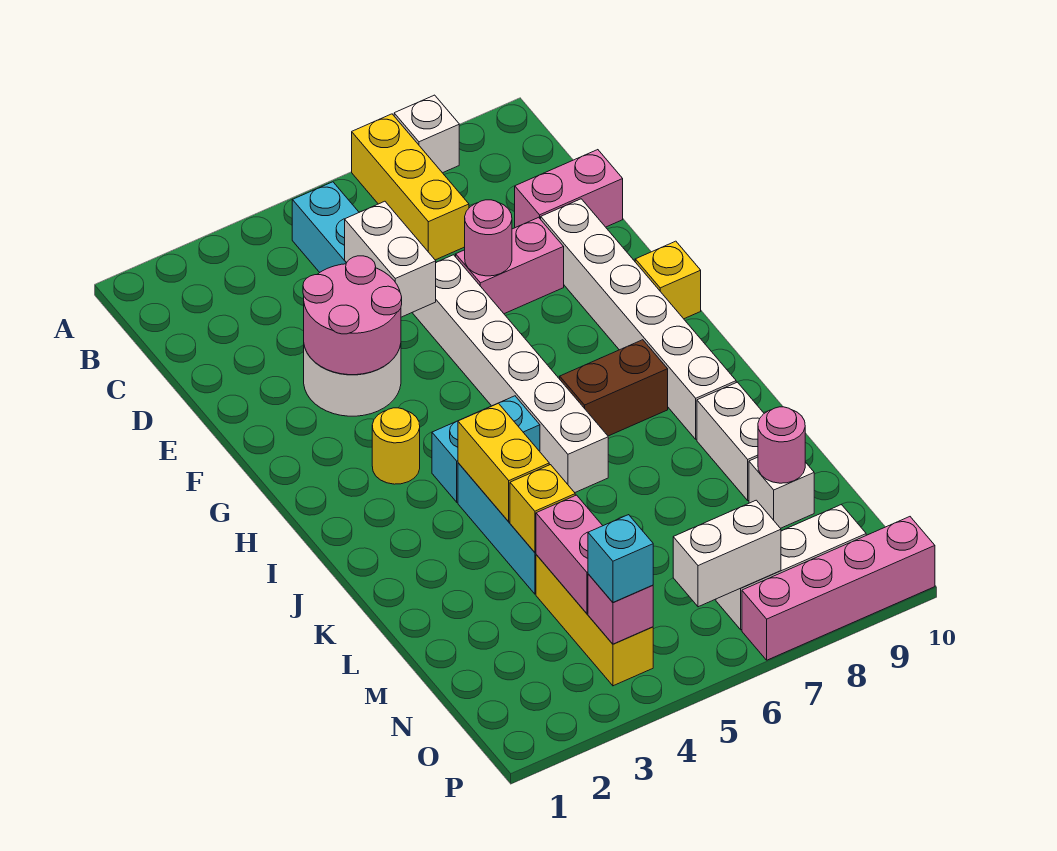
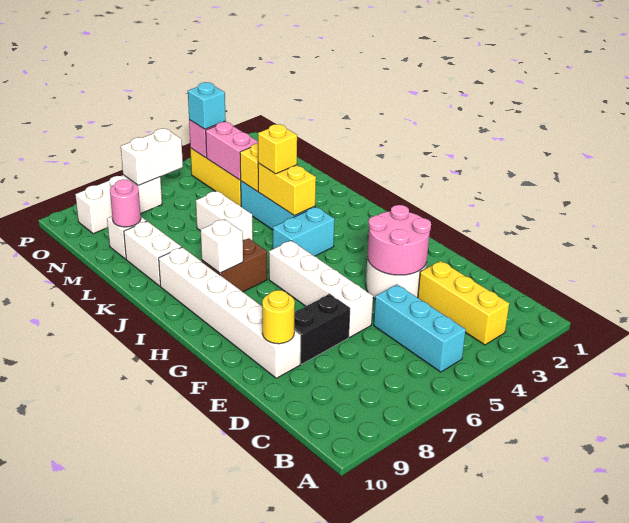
yellow brick A7:C7 level 1 -> yellow brick B3:D3 level 1
white brick A8 level 1 -> white brick I8 level 2
white brick D5:E5 level 2 -> white brick K6:L6 level 1
pink brick D9:D10 level 1 -> none
white brick E6:J6 level 1 -> white brick E6:H6 level 1
pink brick E7:E8 level 1 -> black brick E7:E8 level 1
pink round brick E7 level 2 -> none
yellow brick G10 level 1 -> yellow brick K4 level 3
yellow round brick H3 level 1 -> yellow round brick E9 level 2
pink brick P7:P10 level 1 -> none

